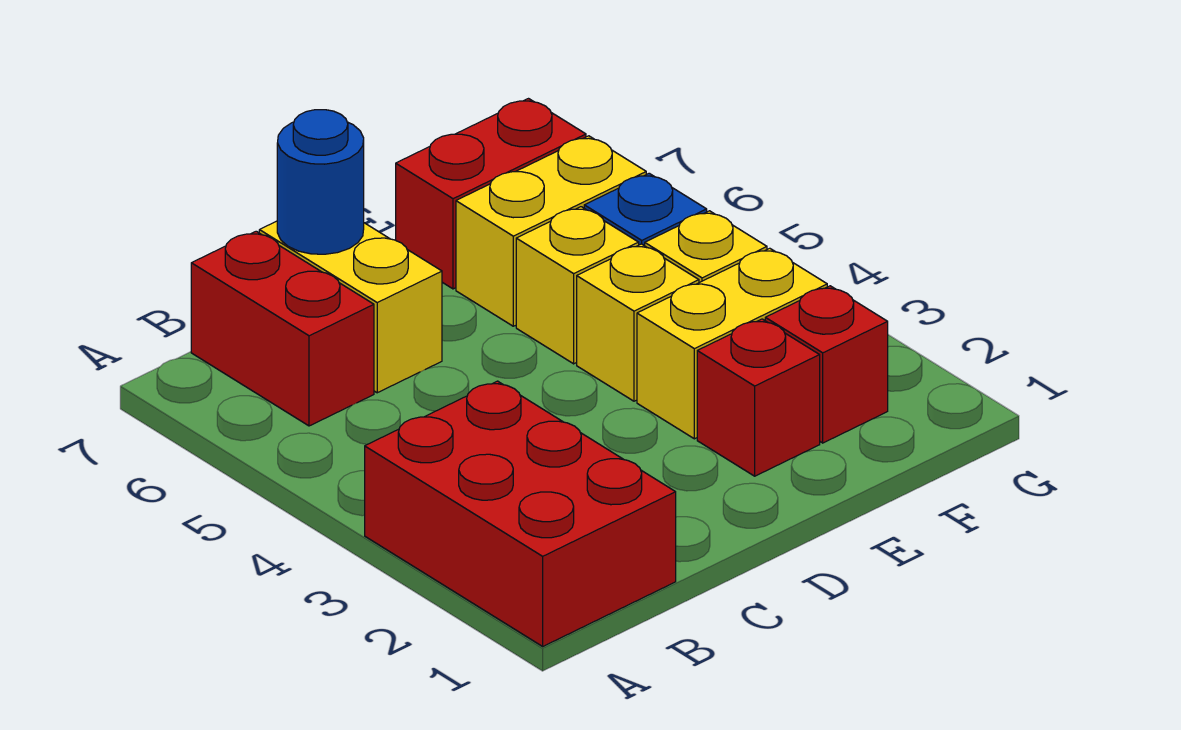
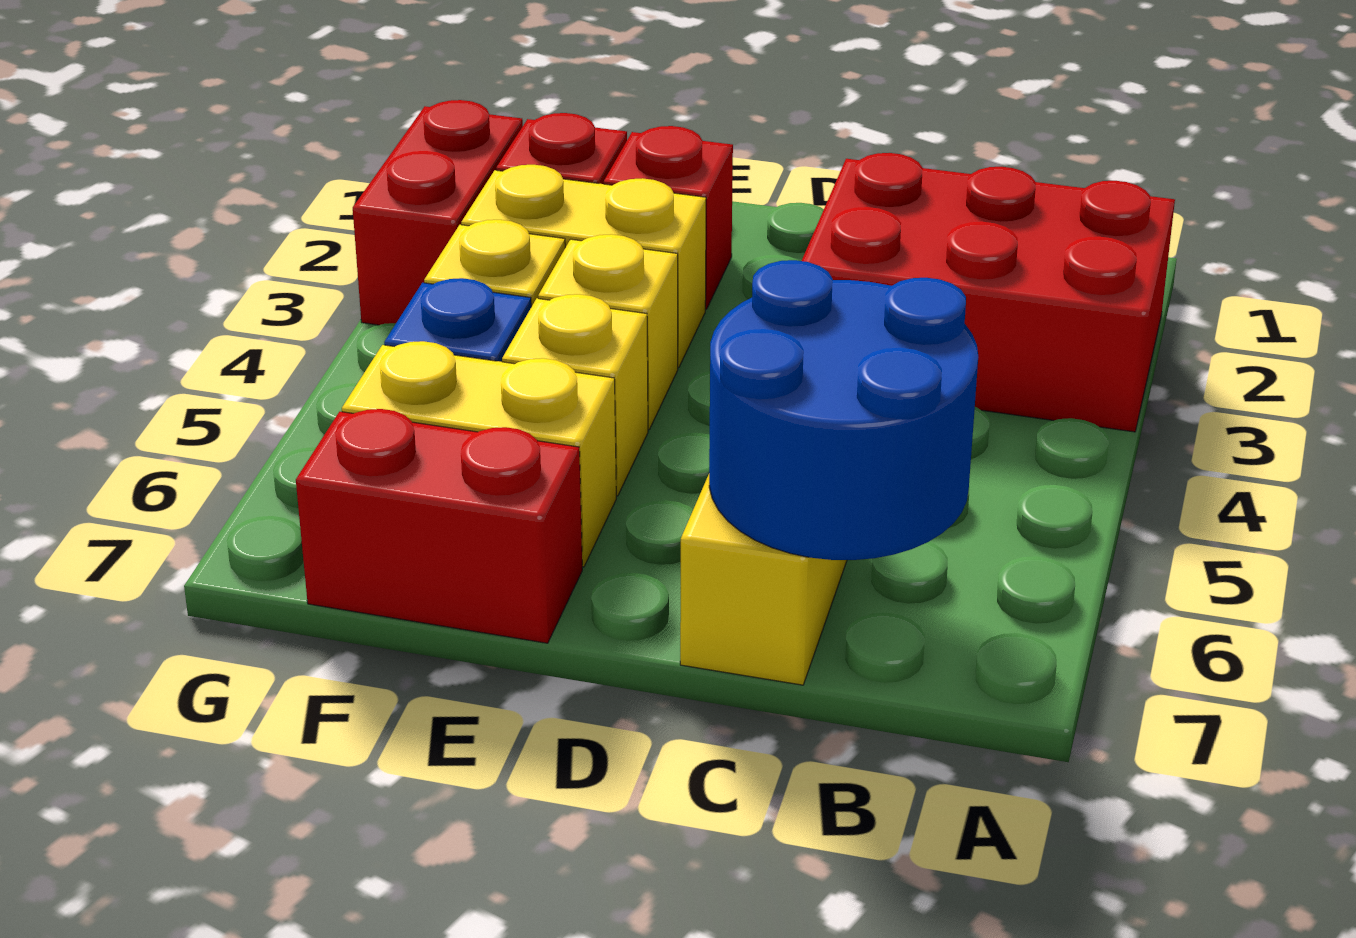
red brick A1:B3 level 1 -> red brick A2:C3 level 1
red brick B6:B7 level 1 -> red brick G2:G3 level 1
blue round brick C7 level 2 -> blue round brick B6:C7 level 2

